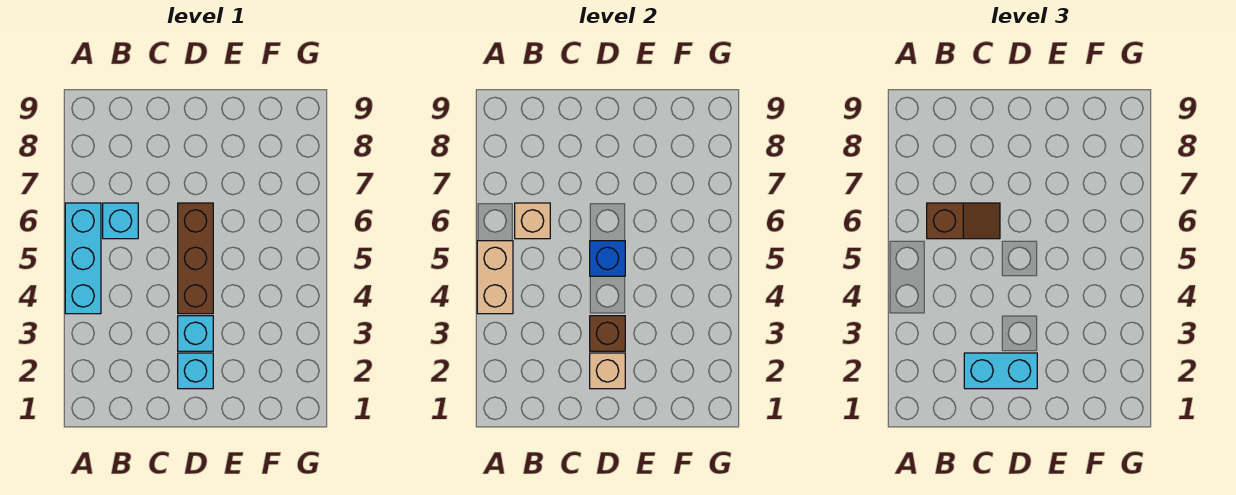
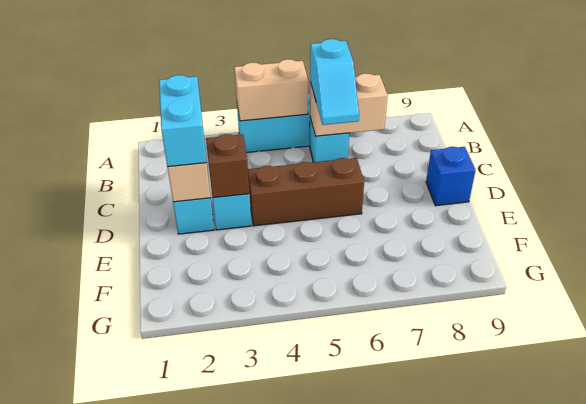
tan brick B6 level 2 -> tan brick B6:B7 level 2
brown slope B6:C6 level 3 top B -> cyan slope B6:C6 level 3 top B
blue brick D5 level 2 -> blue brick D9 level 1

